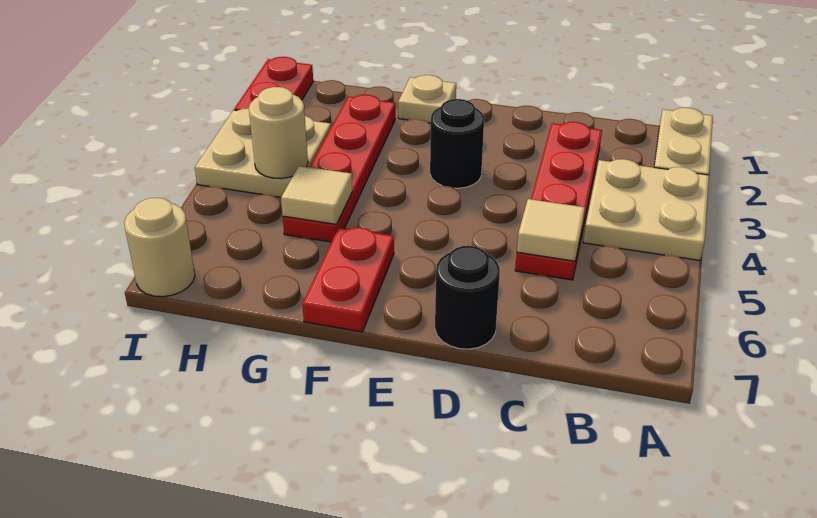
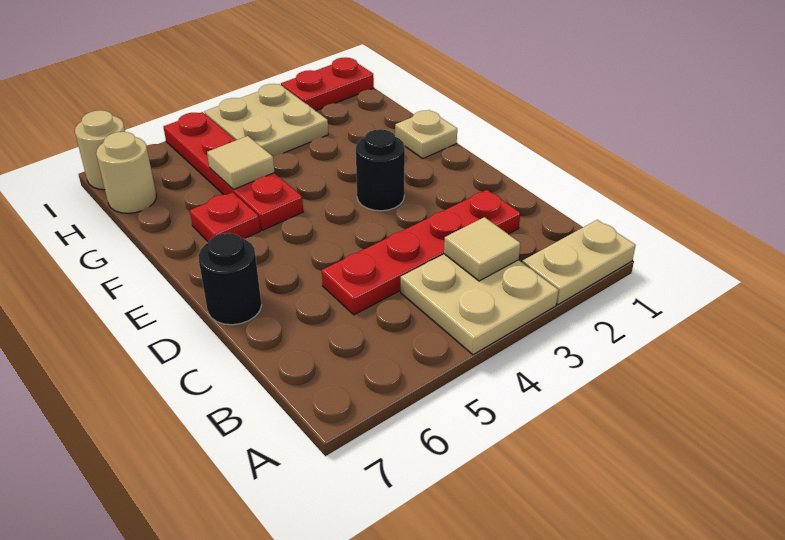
tan tile C5 level 2 -> tan tile B3 level 2
red plate F6:F7 level 1 -> red plate F6 level 1
red plate G2:G5 level 1 -> red plate F5:I5 level 1
tan round brick H4 level 2 -> tan round brick H7 level 1

